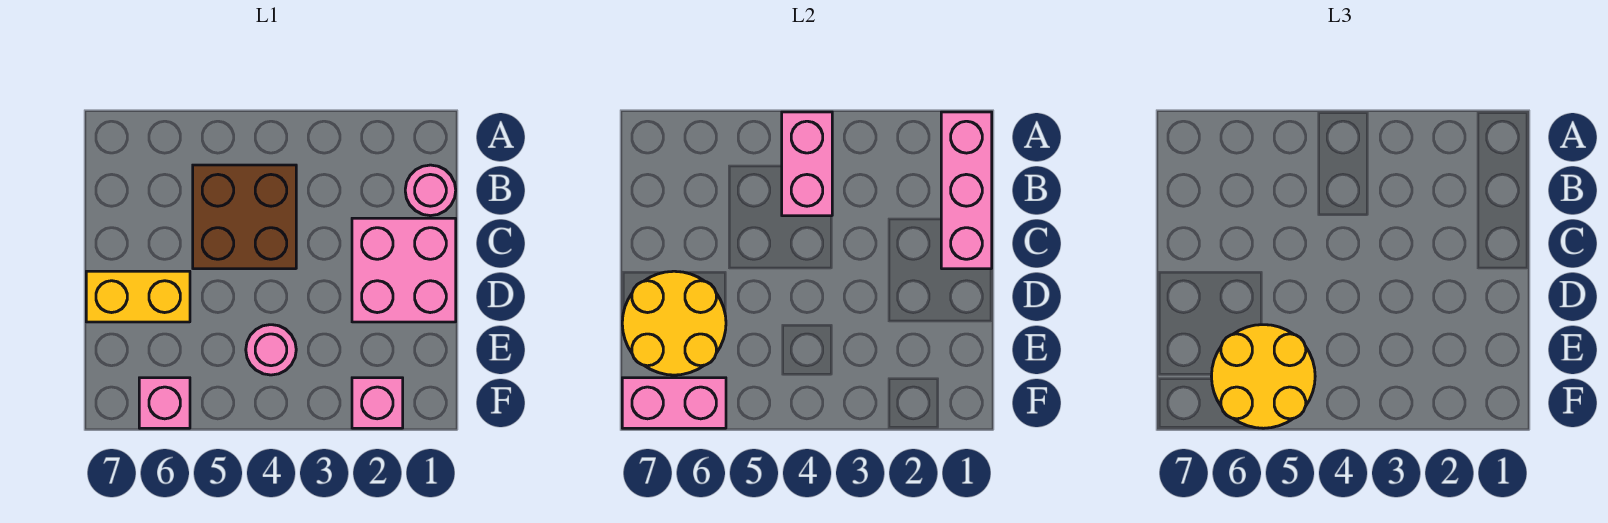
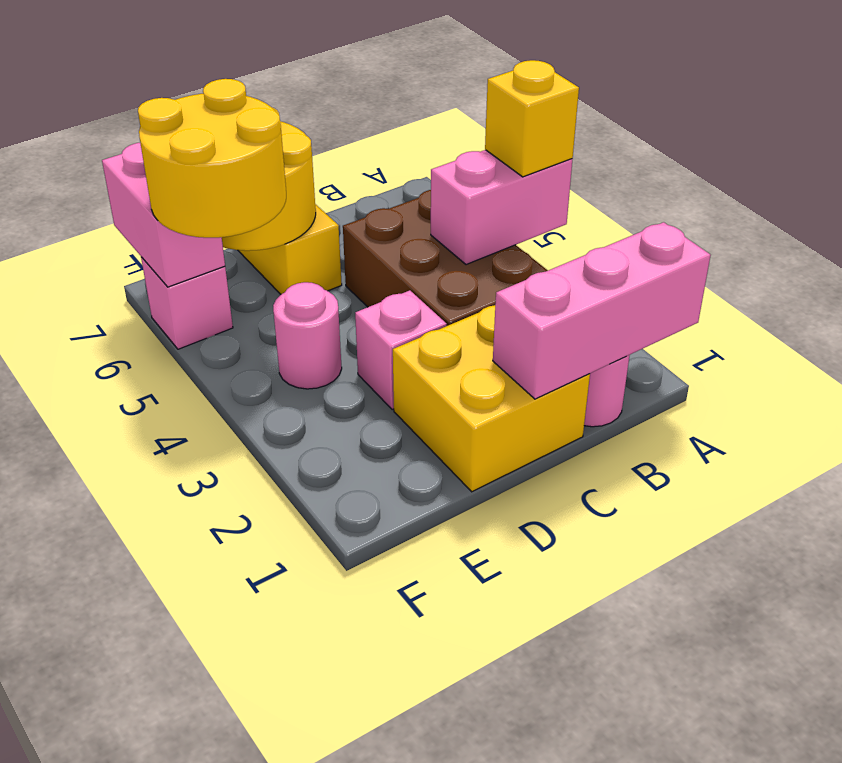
none -> yellow brick A4 level 3
brown brick B4:C5 level 1 -> brown brick B3:C5 level 1
pink brick C1:D2 level 1 -> yellow brick C1:D2 level 1
pink brick F2 level 1 -> pink brick D3 level 1

